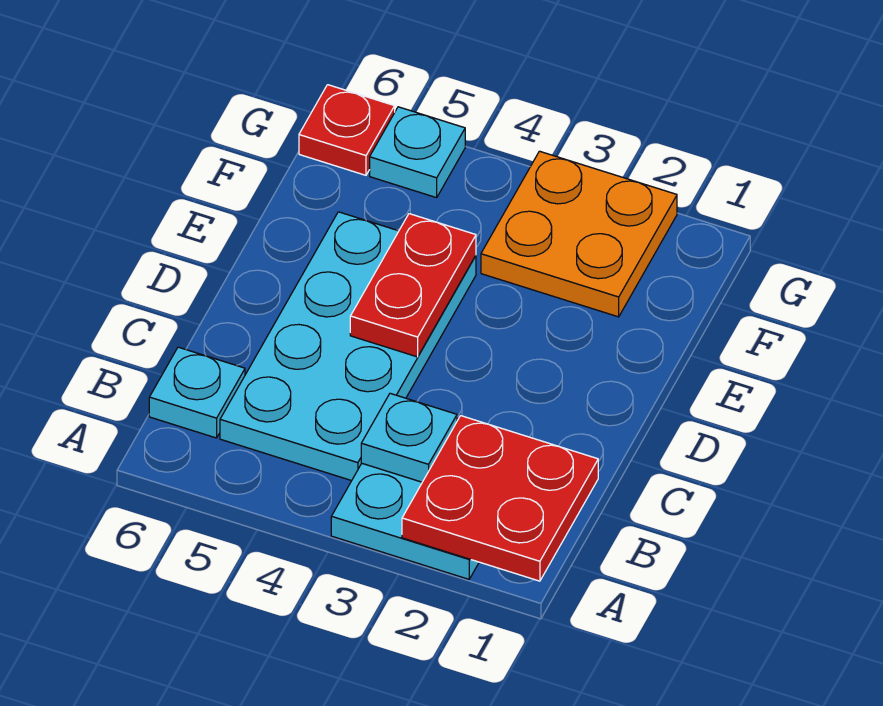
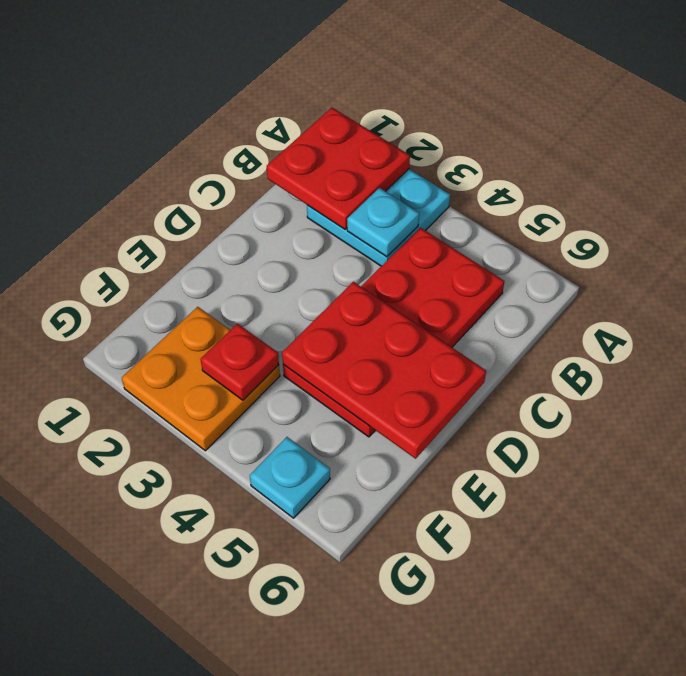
cyan plate B4:E5 level 1 -> red plate B4:E5 level 1
cyan plate B6 level 1 -> none
red plate D4:E4 level 2 -> red plate D4:E6 level 2
red plate G6 level 1 -> red plate F3 level 2

